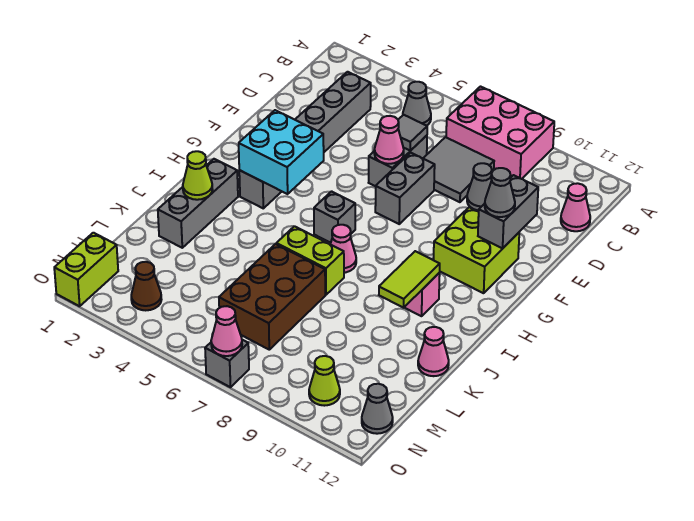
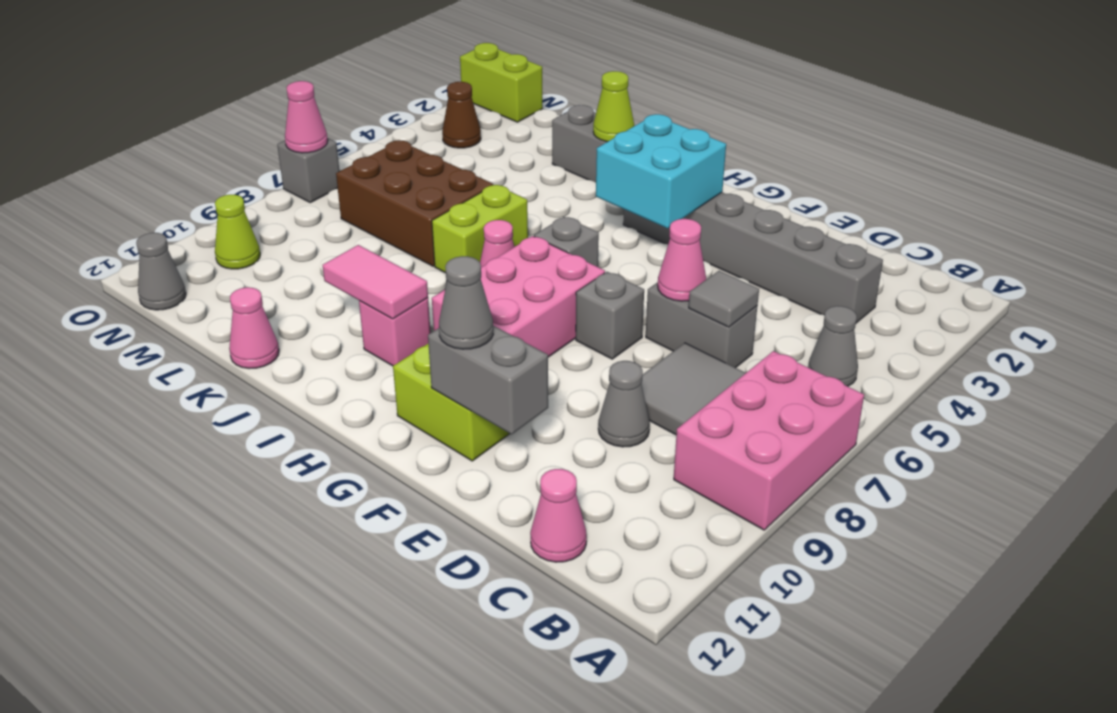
grey brick E7:F7 level 1 -> grey brick F7 level 1
none -> pink brick G7:H9 level 1
lime tile I10:J10 level 2 -> pink tile I10:J10 level 2

